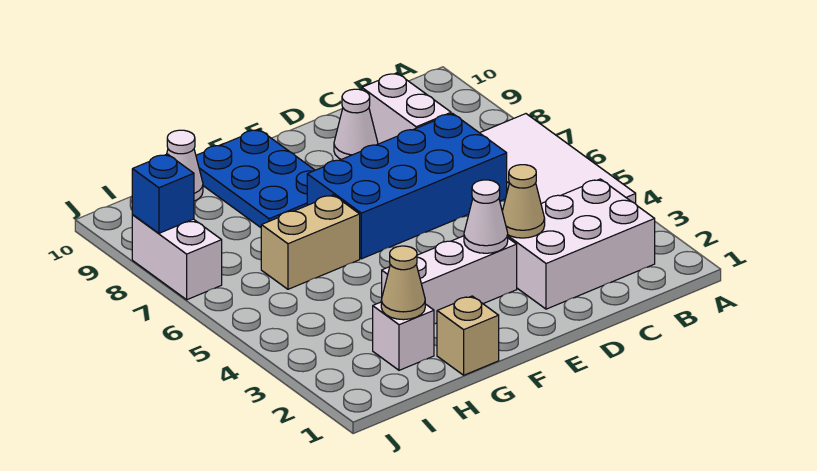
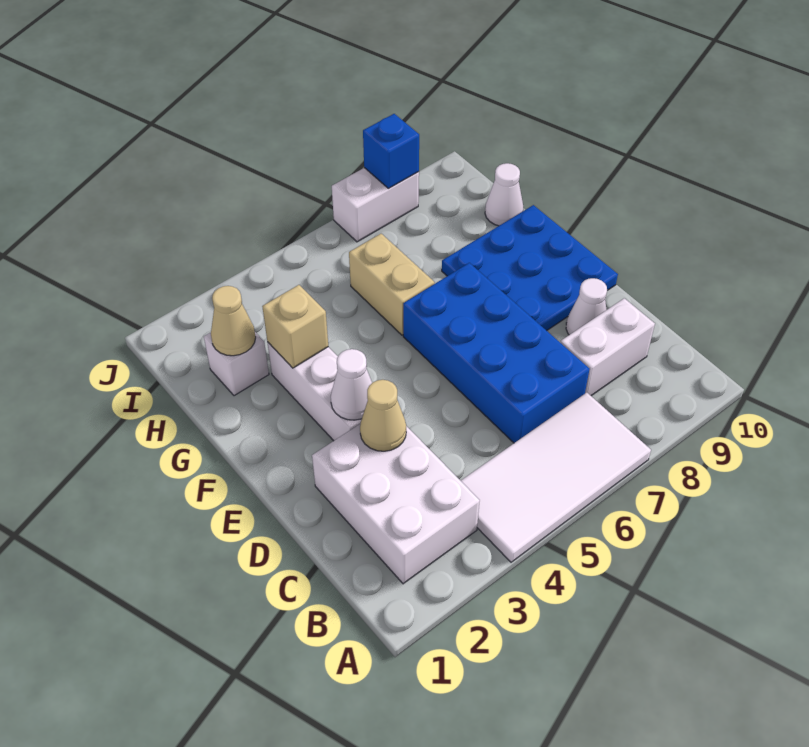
blue plate F8:G10 level 1 -> blue plate E8:G10 level 1
tan brick G1 level 1 -> tan brick G3 level 2

